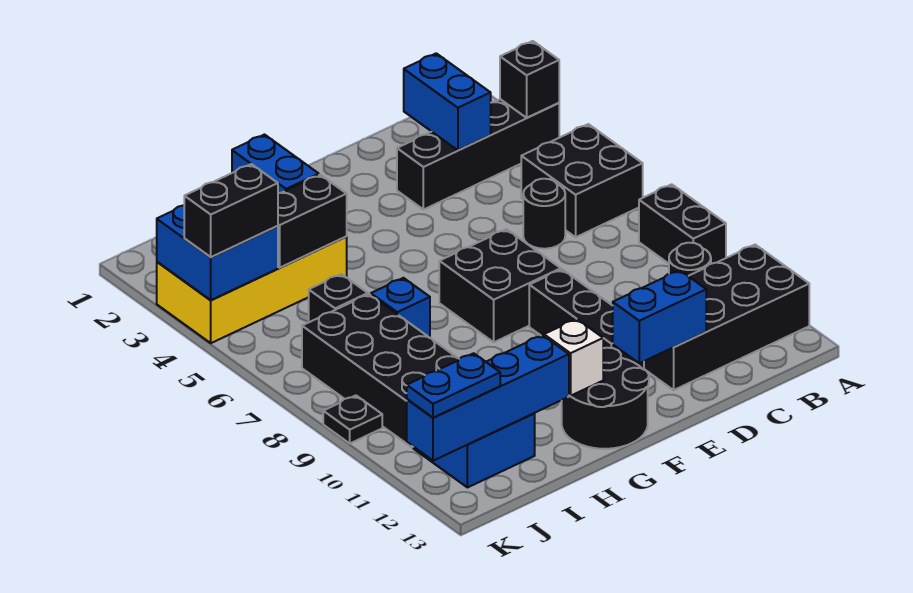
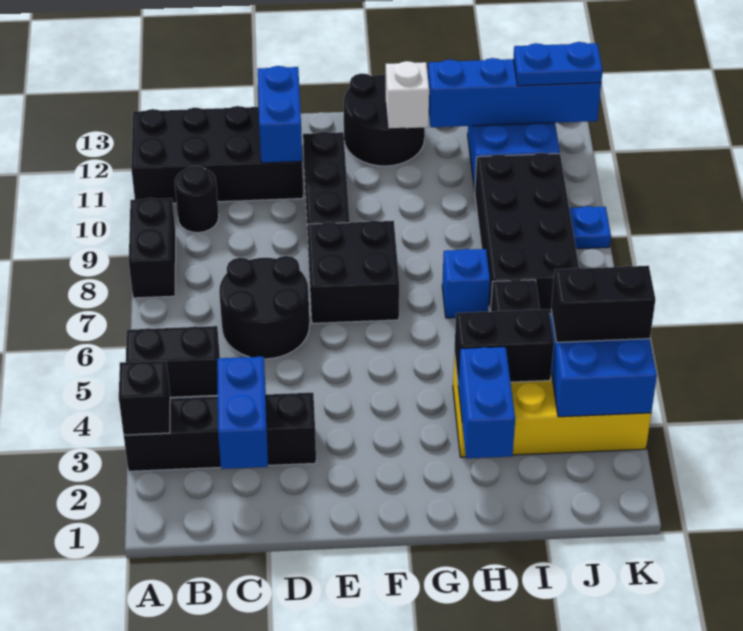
black brick A5:B6 level 1 -> black brick A5:B5 level 1
black round brick C6 level 1 -> black round brick C6:D7 level 1
blue brick D12:E12 level 2 -> blue brick D11:D12 level 2
black plate K9 level 1 -> blue plate K9 level 1

